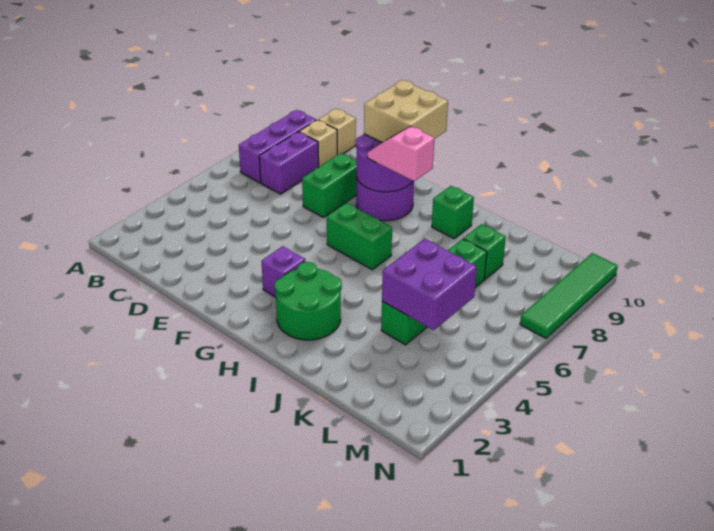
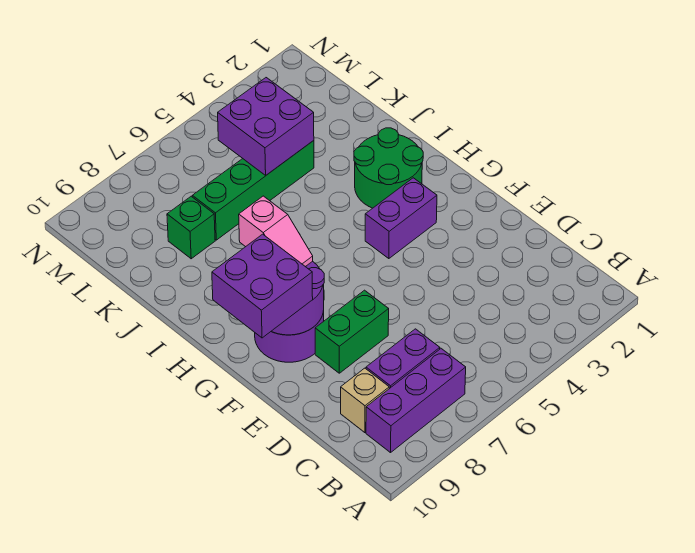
tan brick C10 level 1 -> none
tan brick F9:G10 level 3 -> purple brick F9:G10 level 3
purple brick G3 level 1 -> purple brick G3:G4 level 1
green brick G6:H6 level 1 -> none
green brick I9 level 1 -> none
green tile N7:N10 level 1 -> none

